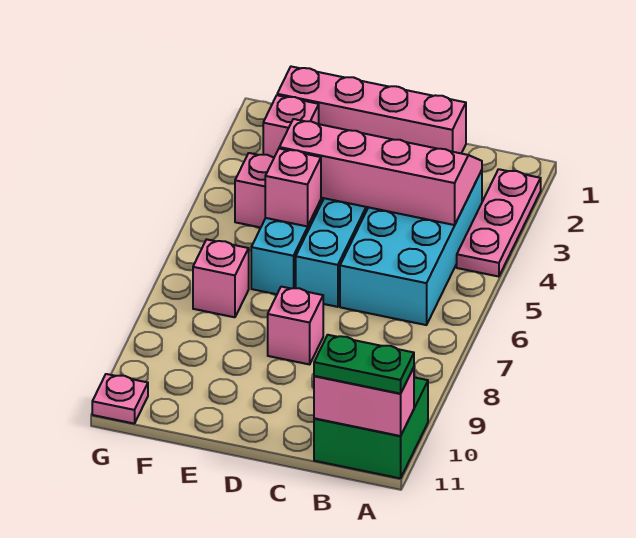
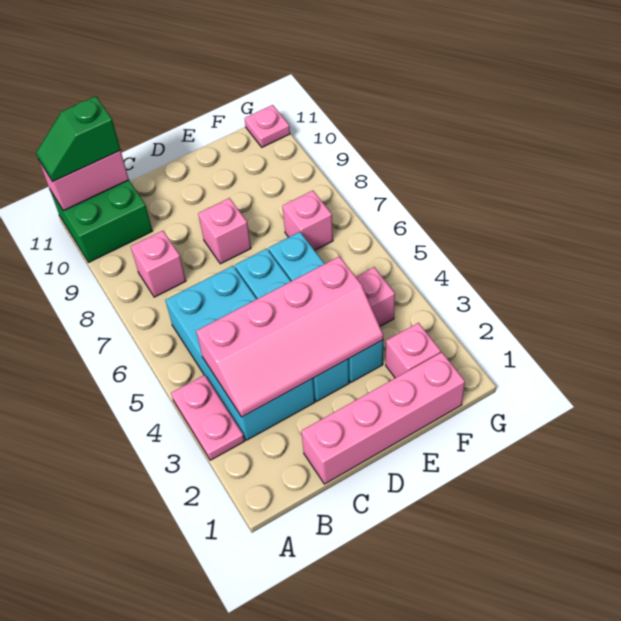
pink plate A2:A4 level 1 -> pink plate A3:A4 level 1
green plate A11:B11 level 3 -> green slope A11:B11 level 3 top B
pink brick E5 level 2 -> pink brick B8 level 1

